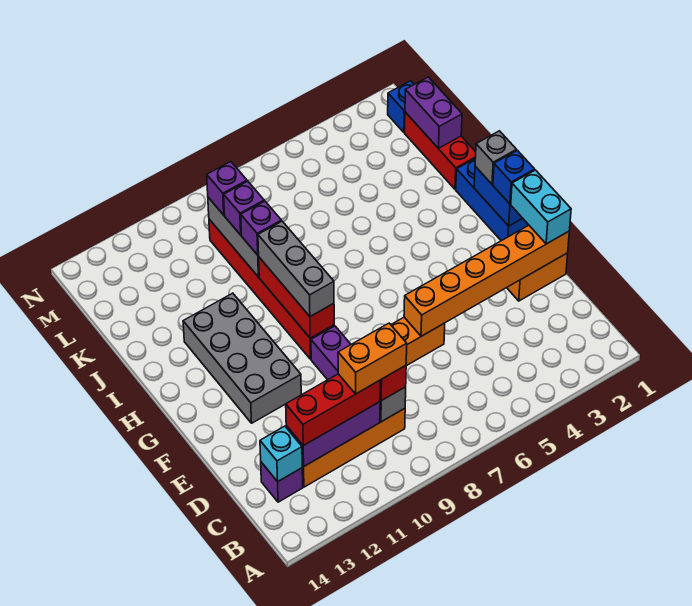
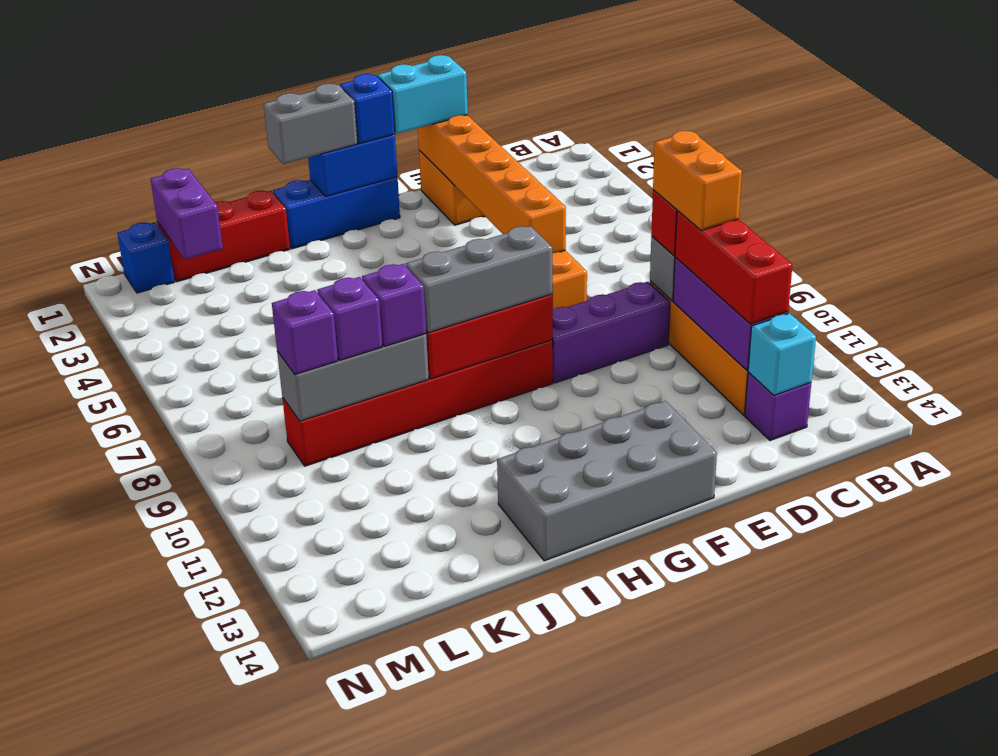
grey brick F11:I12 level 1 -> grey brick F13:I14 level 1
grey brick H1 level 3 -> grey brick H1:I1 level 3
purple brick K1:L1 level 2 -> purple brick L1:L2 level 2

